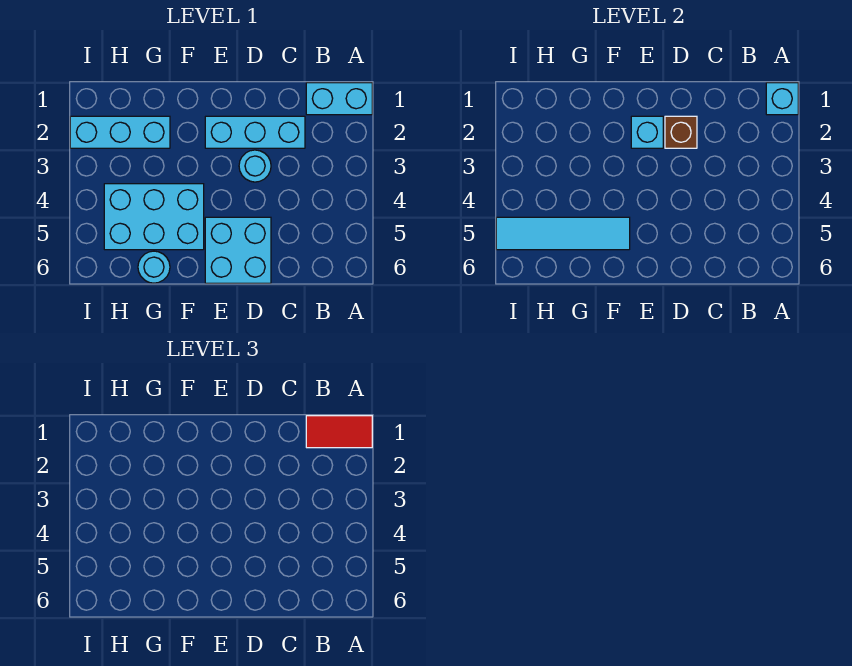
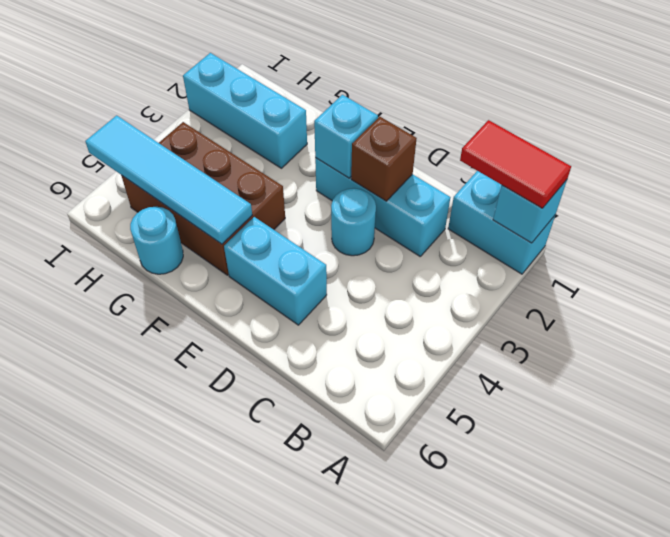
cyan brick D5:E6 level 1 -> cyan brick D5:E5 level 1
cyan brick F4:H5 level 1 -> brown brick F4:H5 level 1

